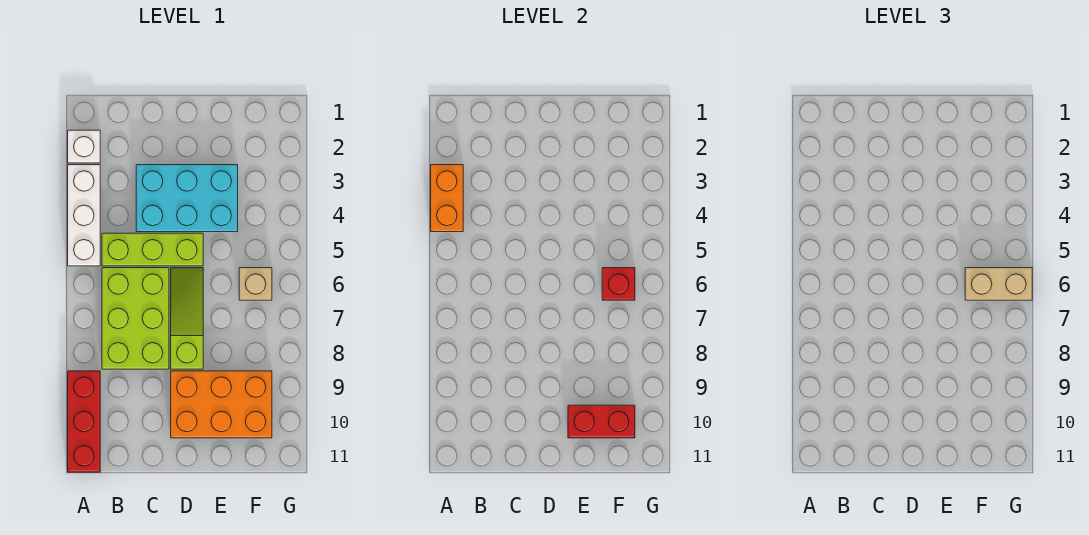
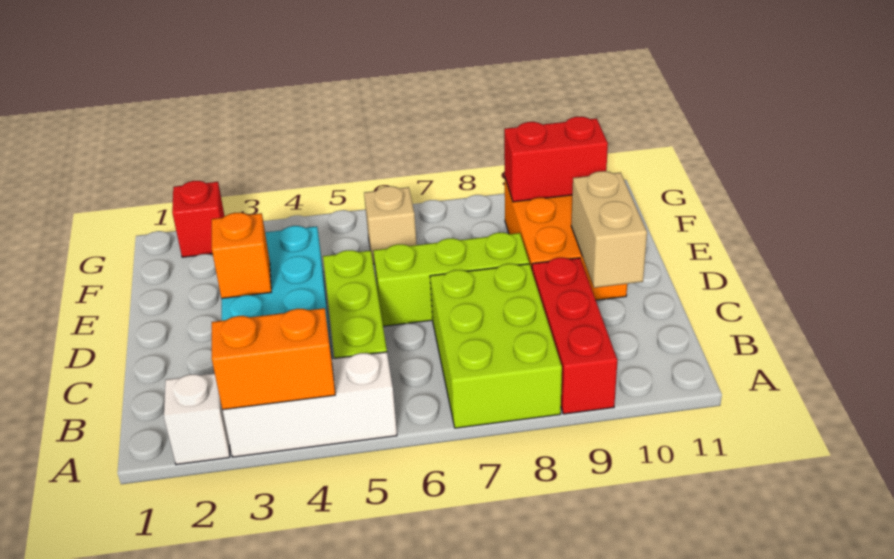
red brick A9:A11 level 1 -> red brick A9:C9 level 1
lime brick B6:C8 level 1 -> lime brick A7:C8 level 1
none -> orange brick D3 level 2
lime slope D6:D8 level 1 top 8 -> lime brick D6:D8 level 1
red brick E10:F10 level 2 -> red brick F9:F10 level 2
red brick F6 level 2 -> red brick G2 level 1
tan brick F6:G6 level 3 -> tan brick C10:D10 level 2

